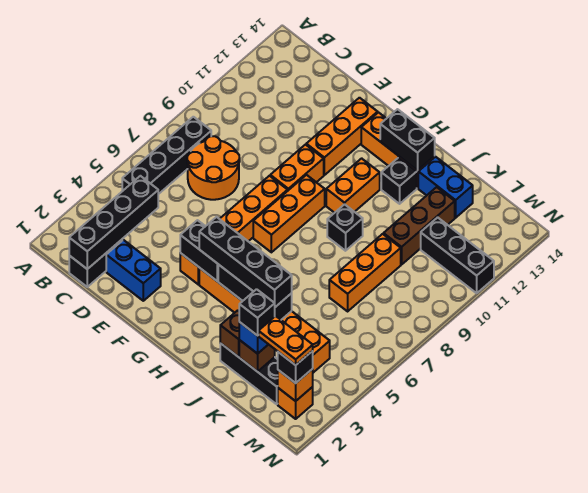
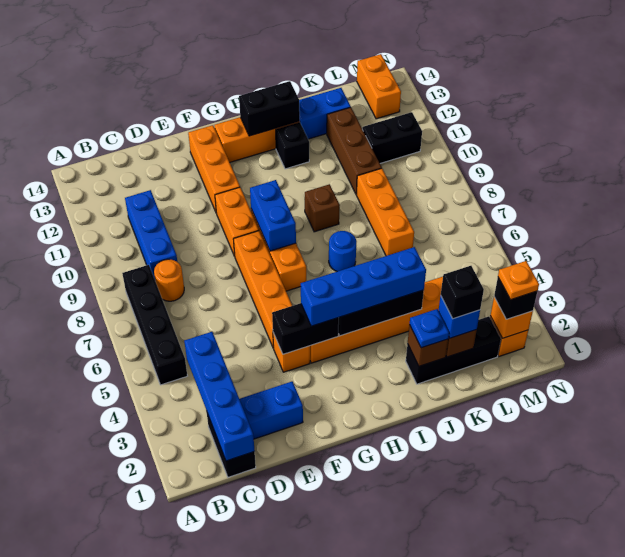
black brick C1:C4 level 2 -> blue brick C1:C4 level 2
orange round brick C7:D8 level 1 -> orange round brick C8 level 1
none -> blue brick C9:C11 level 1
black brick G4:J4 level 3 -> blue brick G4:J4 level 3
none -> blue brick G8:G9 level 2
orange brick H10:H11 level 1 -> orange brick M13:M14 level 1
none -> blue round brick I7 level 1
black brick I9 level 1 -> brown brick I9 level 1
none -> blue plate J2 level 3
orange plate L2:M2 level 4 -> orange plate M2 level 4
black brick L11:N11 level 1 -> black brick L11:M11 level 1

